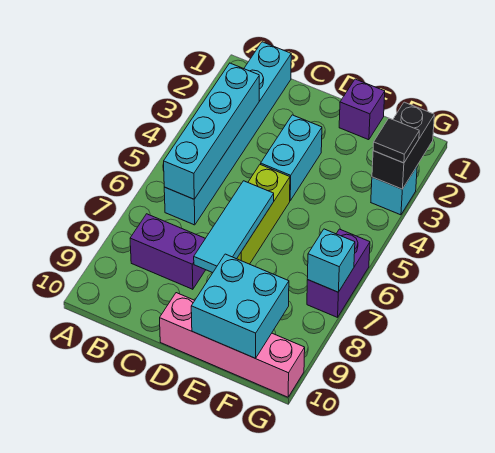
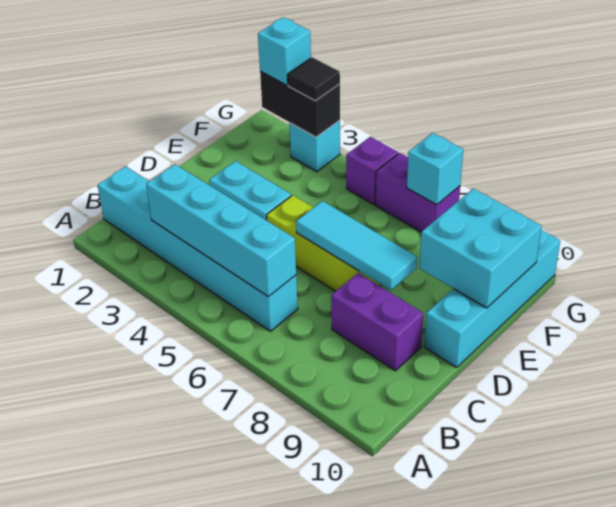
purple brick B8:C8 level 1 -> purple brick C8:C9 level 1
pink brick D10:G10 level 1 -> cyan brick D10:G10 level 1
purple brick E1 level 1 -> purple brick G5 level 1
none -> cyan brick G2 level 3

